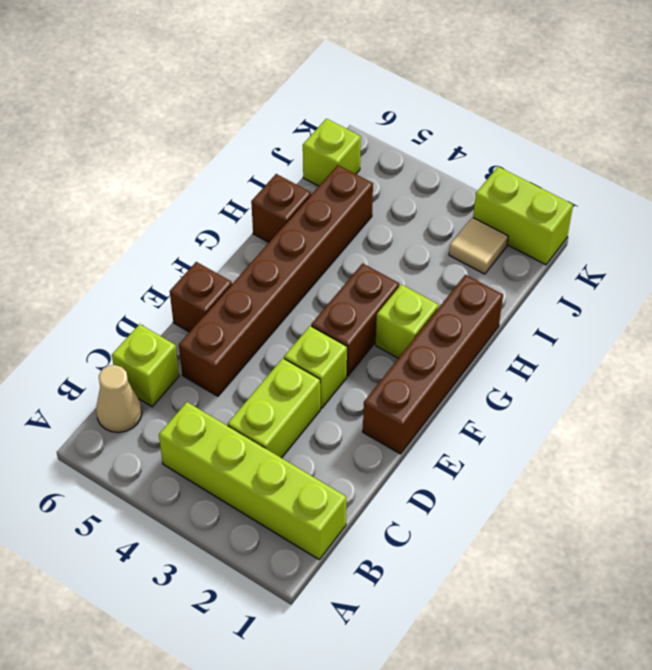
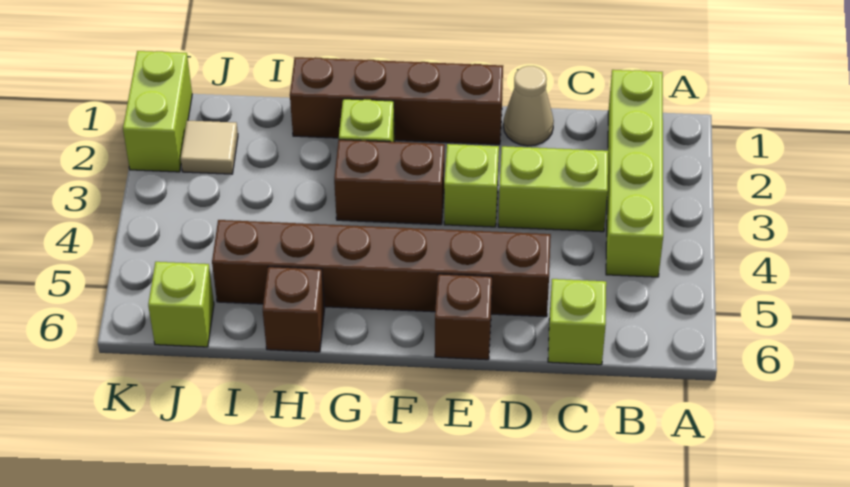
tan cone B6 level 1 -> tan cone D1 level 1

